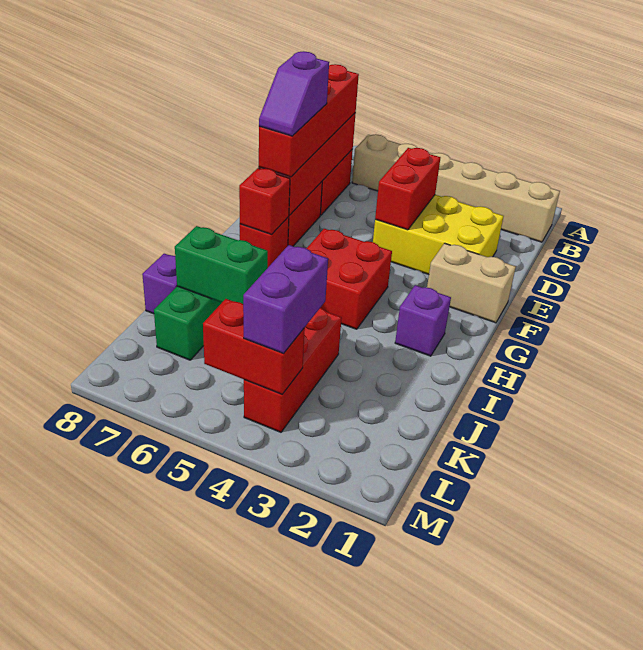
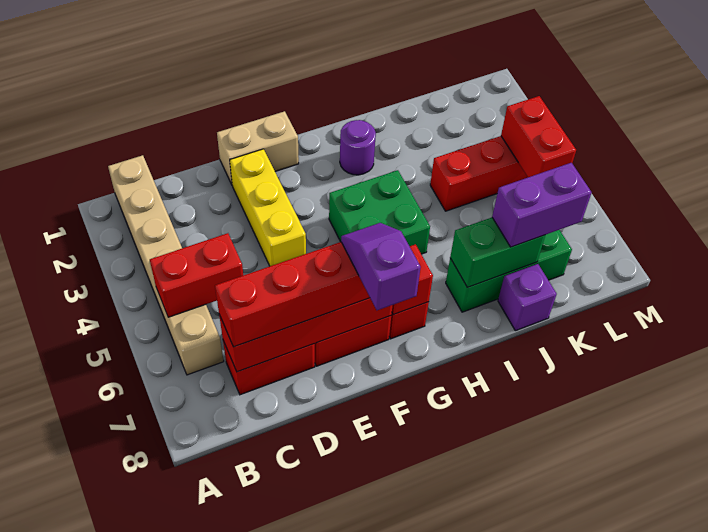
yellow brick D2:E4 level 1 -> yellow brick E2:E4 level 1
red brick D4:E4 level 2 -> red brick B5:C5 level 2
purple slope E7:F7 level 4 top E -> purple slope F7:F8 level 4 top 8
tan brick F1:F2 level 1 -> tan brick E1:F1 level 1
red brick G4:H5 level 1 -> green brick G4:H5 level 1
purple brick H2 level 1 -> purple round brick H2 level 1
green brick J6:J7 level 2 -> green brick I7:J7 level 2
purple brick K4:L4 level 3 -> purple brick J7:K7 level 3

